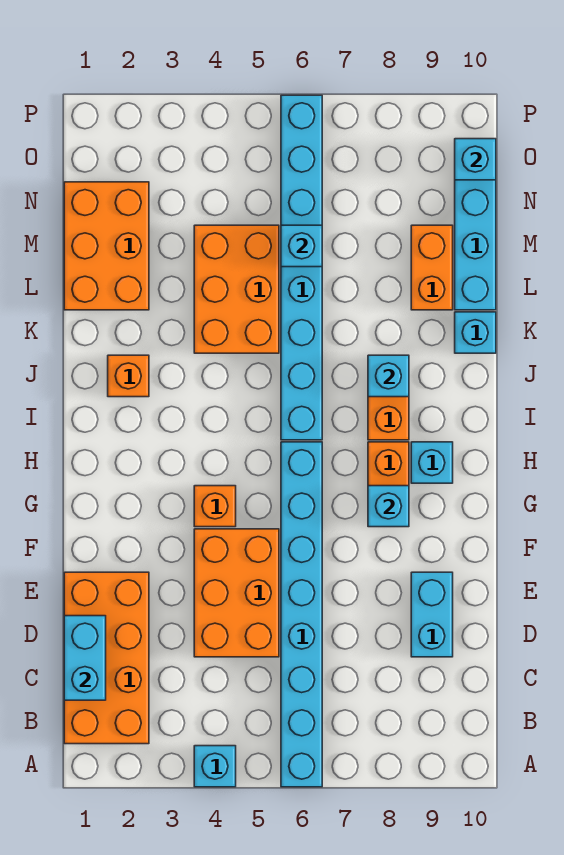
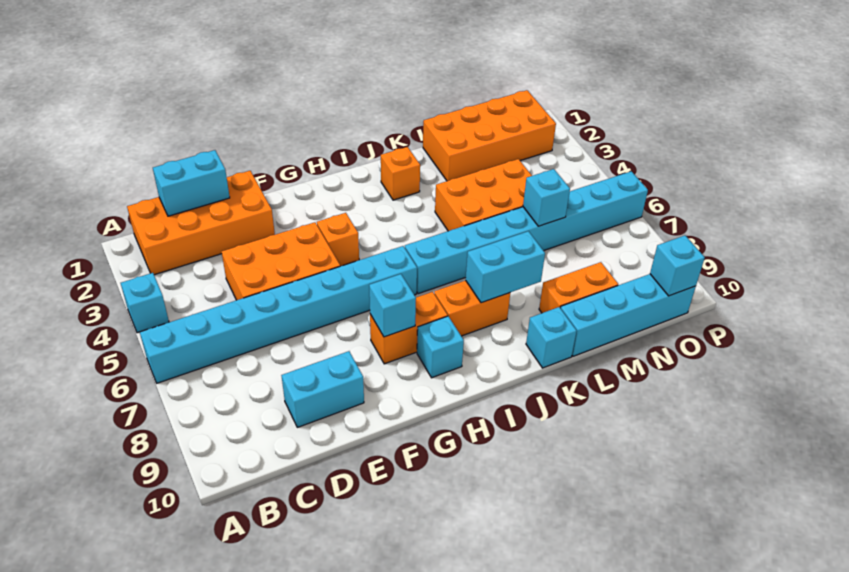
cyan brick J8 level 2 -> cyan brick J8:K8 level 2
orange brick L1:N2 level 1 -> orange brick L1:O2 level 1

